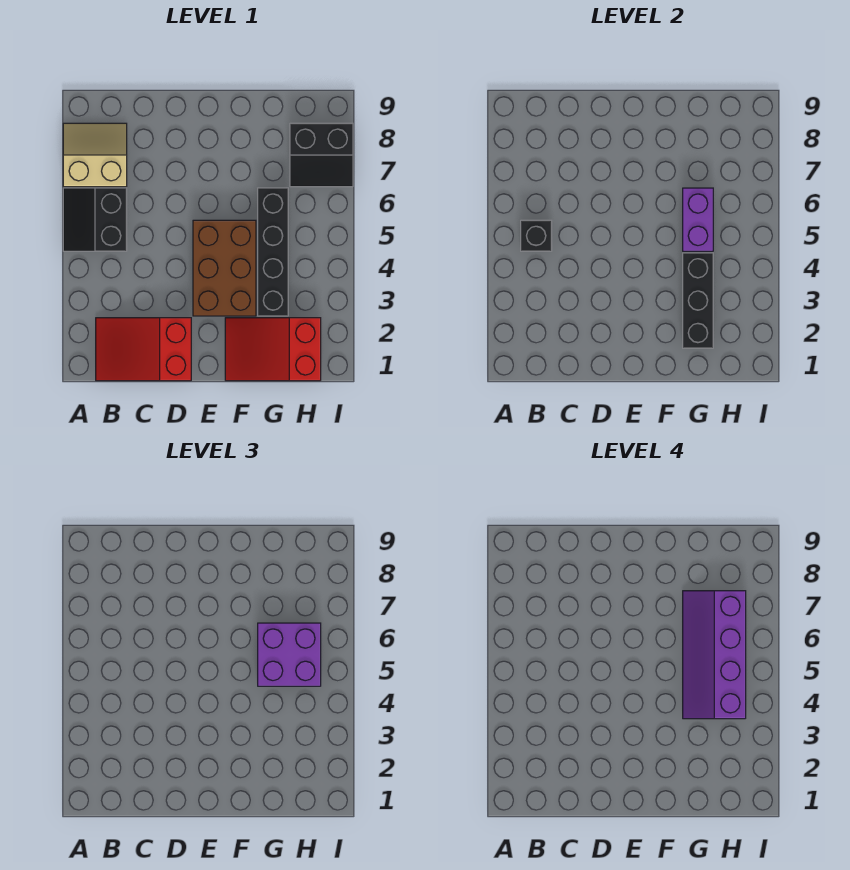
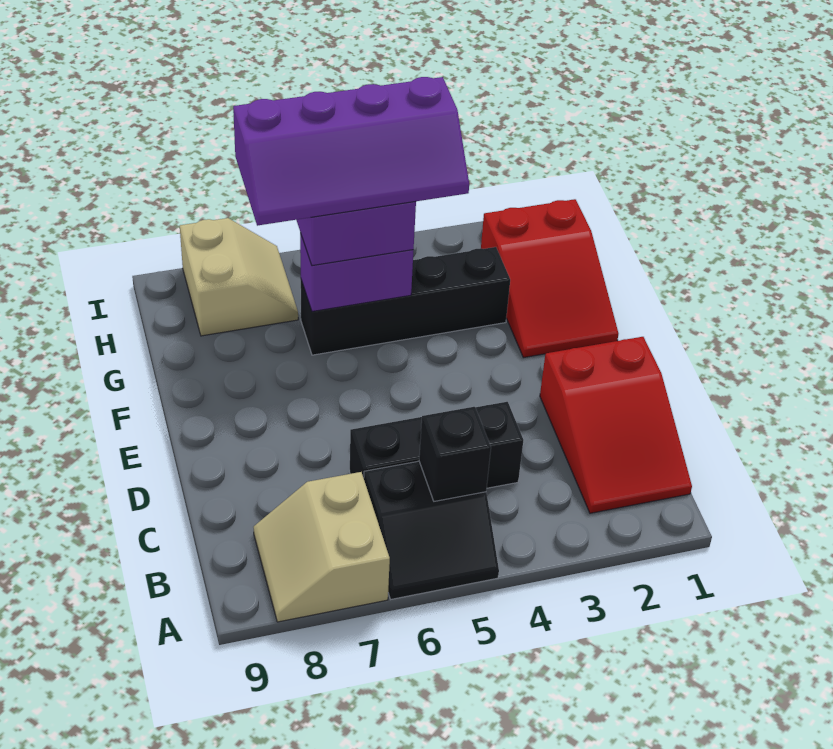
brown brick E3:F5 level 1 -> none
black brick G2:G4 level 2 -> black brick C4:C6 level 1
black slope H7:I8 level 1 top 8 -> tan slope H7:I8 level 1 top 8

